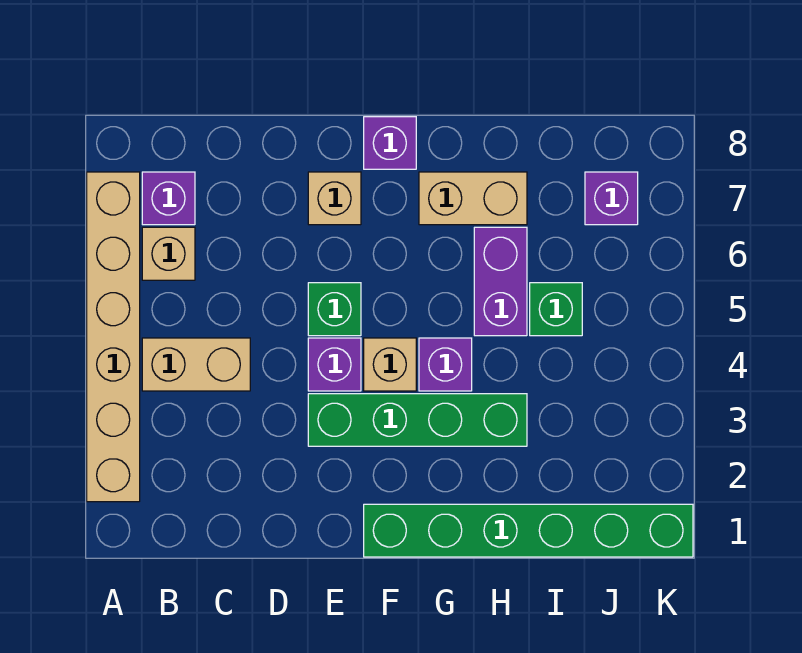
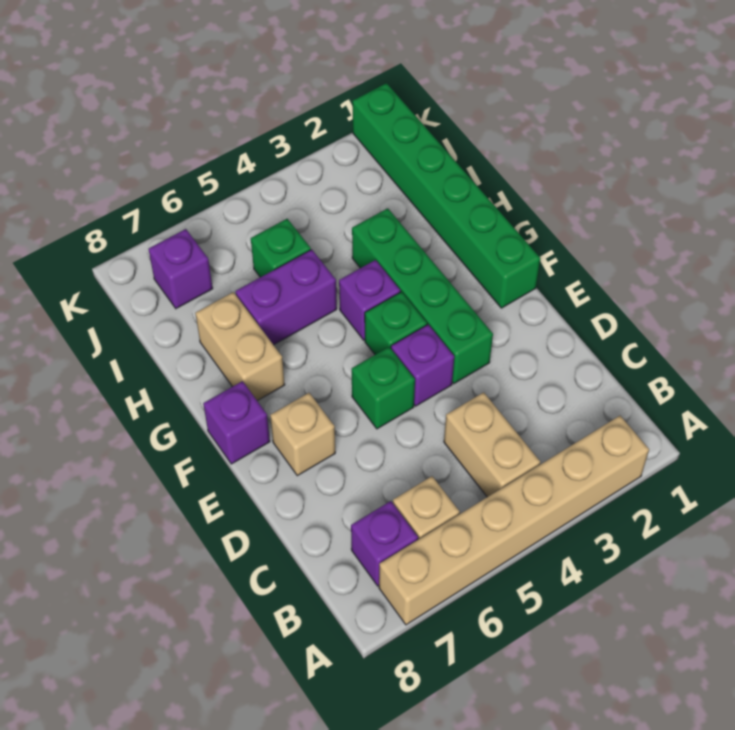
tan brick F4 level 1 -> green brick F4 level 1

